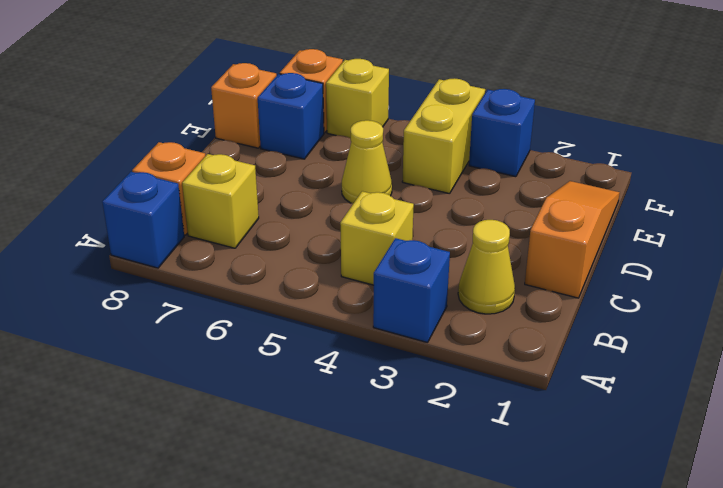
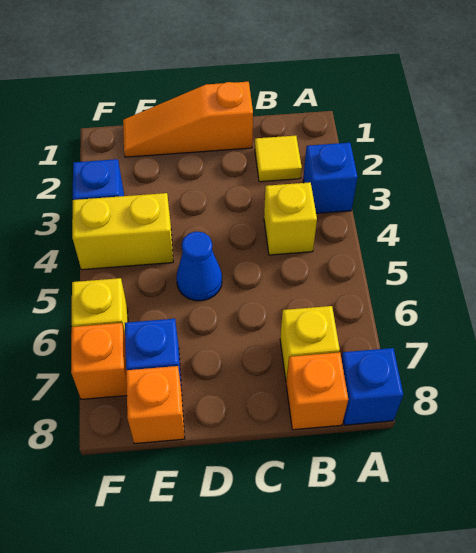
yellow cone B2 level 1 -> yellow tile B2 level 1
yellow cone D5 level 1 -> blue cone D5 level 1

